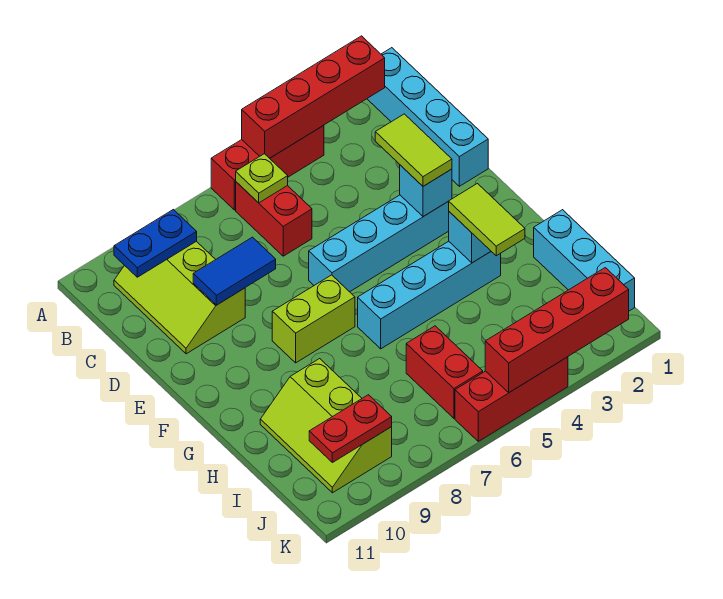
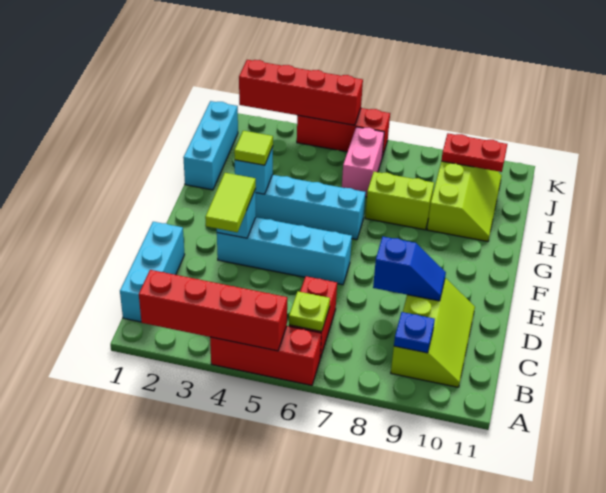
cyan brick A1:D1 level 1 -> cyan brick B1:D1 level 1
blue plate B9:B10 level 2 -> blue plate B9 level 2
blue tile D8:D9 level 2 -> blue slope D8:D9 level 2 top 8
lime brick F7:F8 level 1 -> lime brick H7:H8 level 1
lime tile G3:H3 level 3 -> lime tile G3 level 3
red brick I6:J6 level 1 -> pink brick I6:J6 level 1

